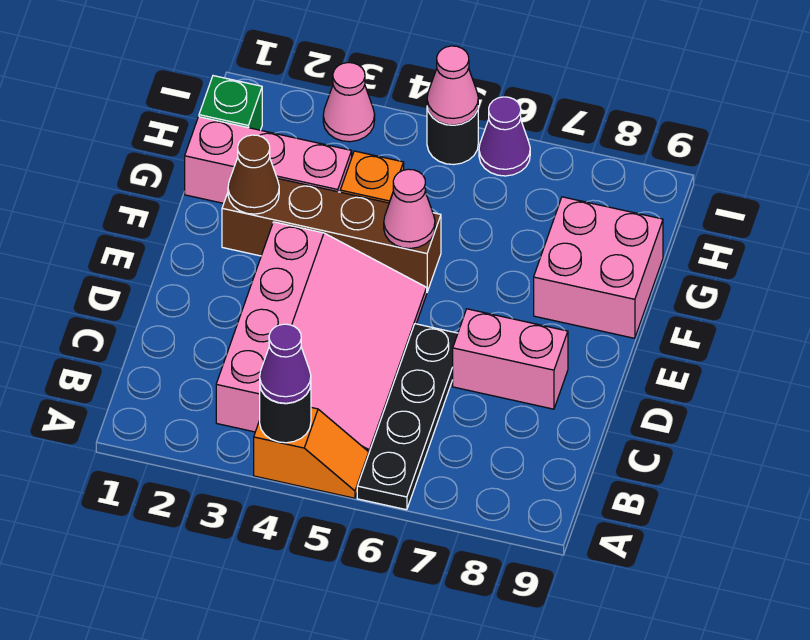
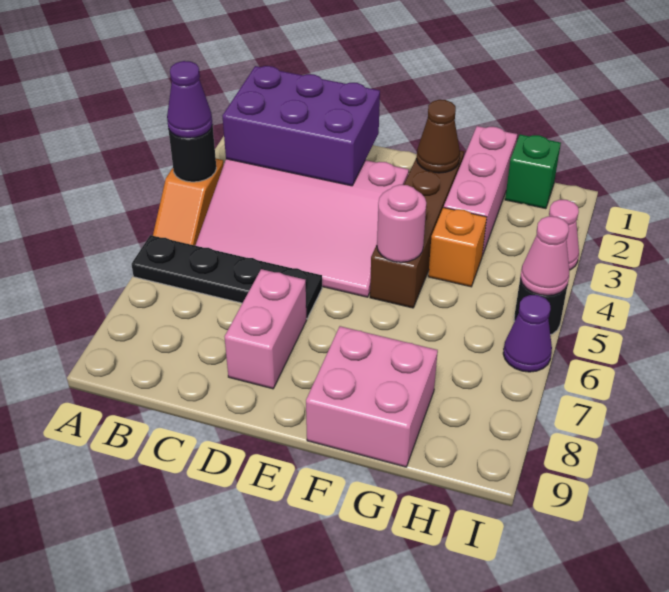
none -> purple brick B2:D3 level 2
pink cone F5 level 2 -> pink round brick F5 level 2

